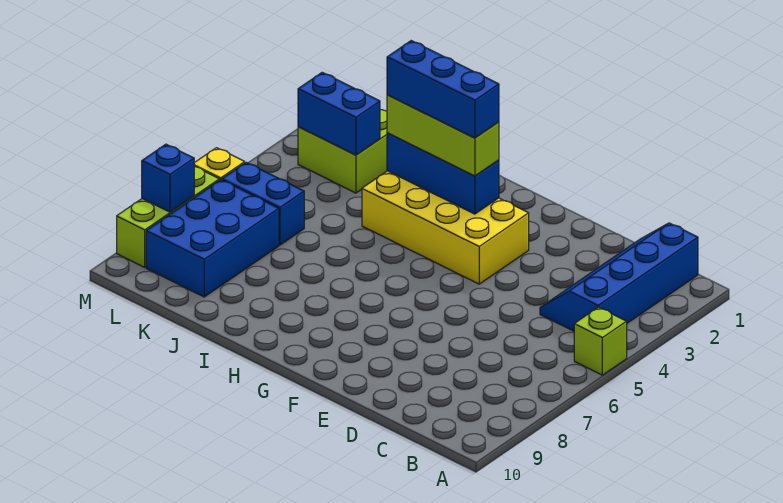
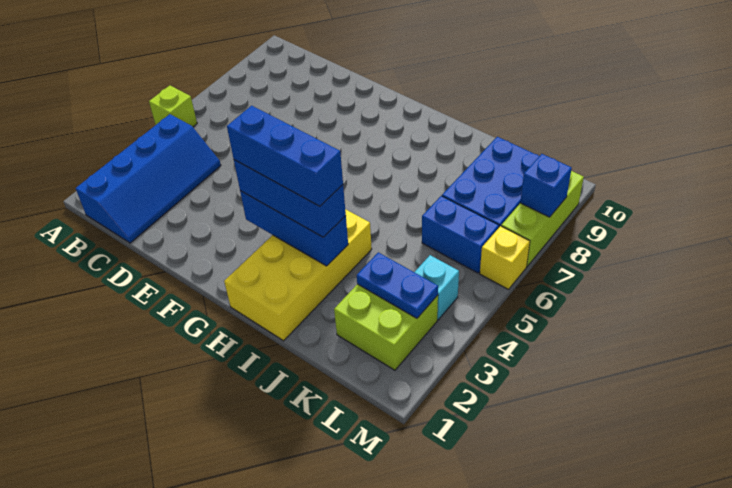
yellow brick F3:I4 level 1 -> yellow brick H1:I4 level 1
lime brick G3:I3 level 3 -> blue brick G3:I3 level 3
blue brick K3:L3 level 2 -> blue plate K3:L3 level 2
none -> cyan brick L4 level 1

